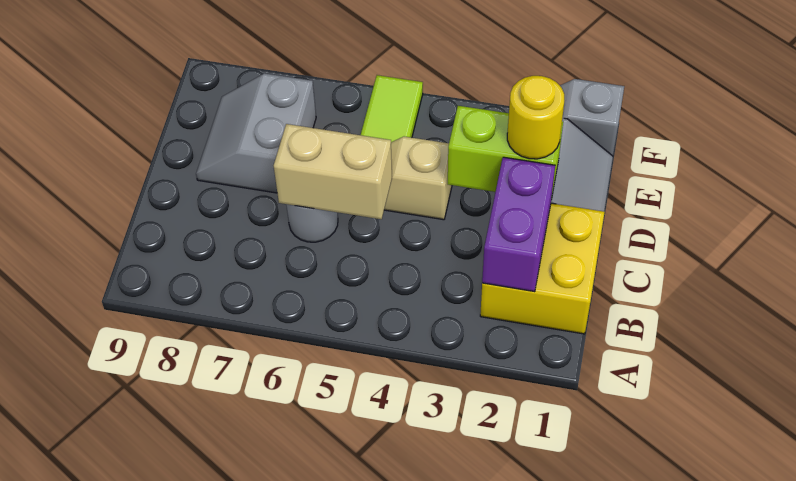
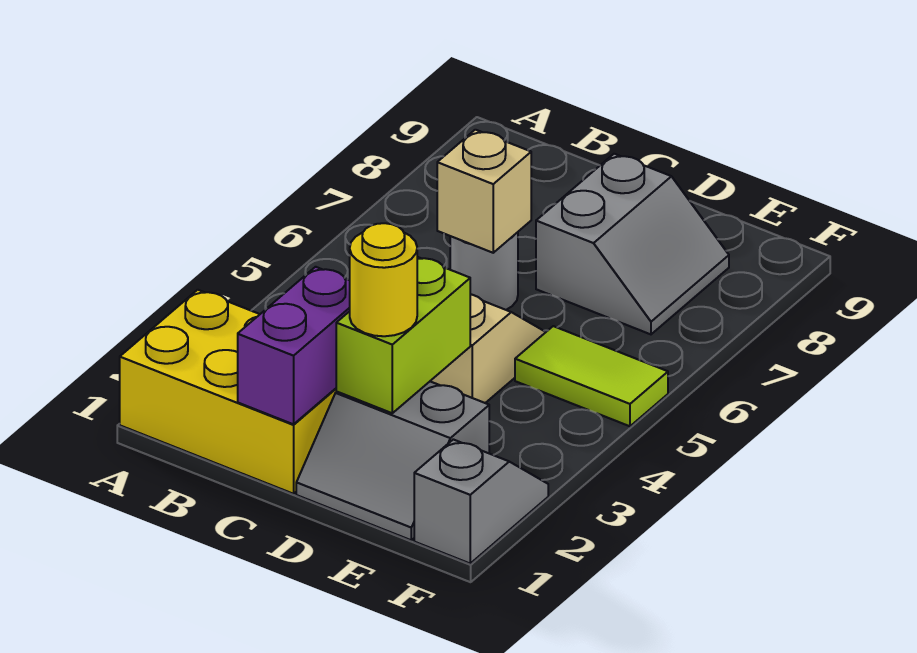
yellow brick B1:C2 level 1 -> yellow brick A1:C2 level 1
purple brick B2:C2 level 2 -> purple brick C1:C2 level 2
tan brick C5:C6 level 2 -> tan brick C6 level 2
grey slope D7:E8 level 1 top 7 -> grey slope D7:E8 level 1 top D

